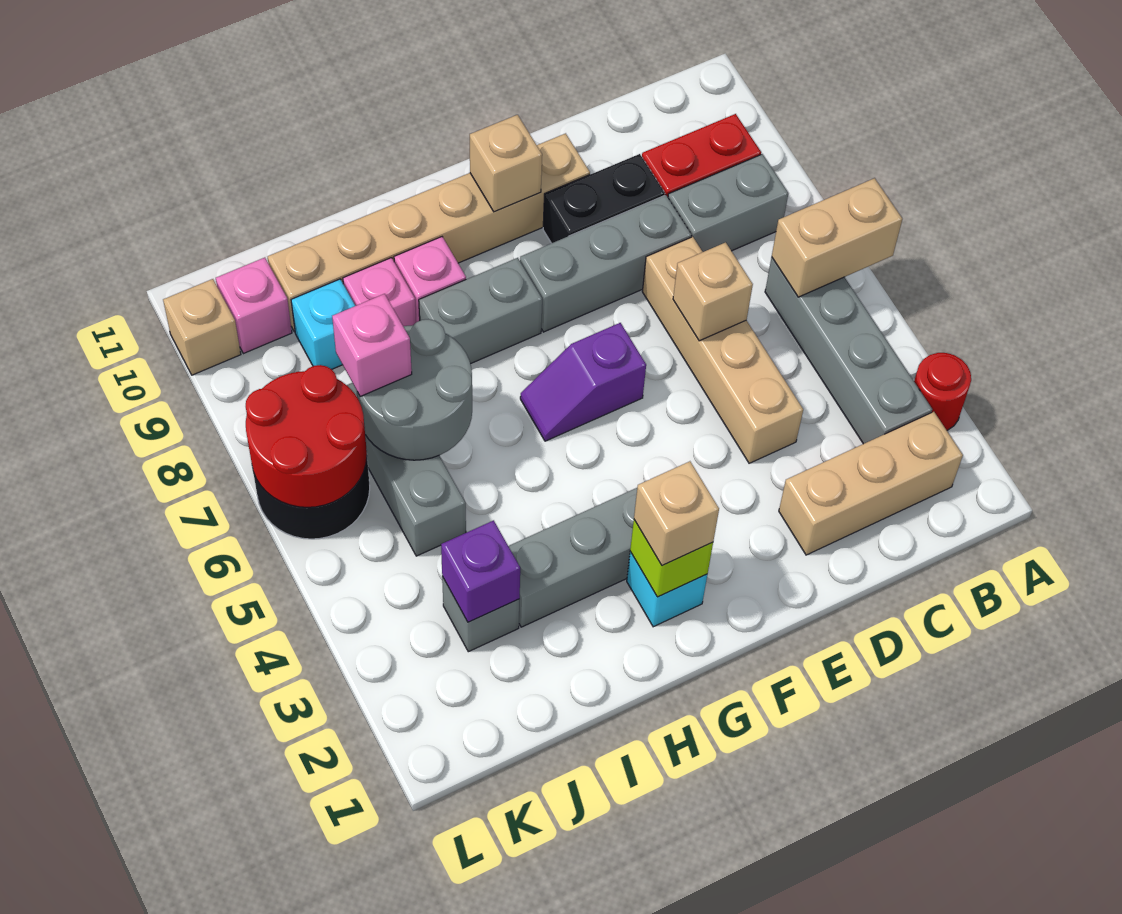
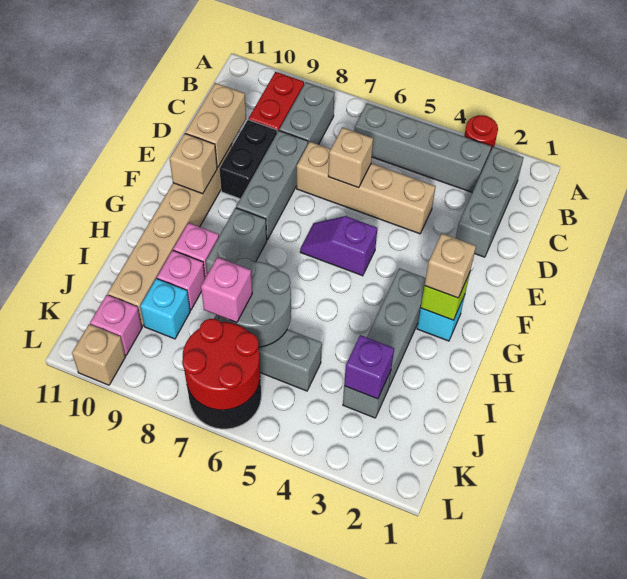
tan brick A6:B6 level 2 -> tan brick D10:E10 level 2
tan brick B2:D2 level 1 -> grey brick B2:D2 level 1
purple slope F6:G6 level 1 top F -> purple slope F5:F6 level 1 top 5

